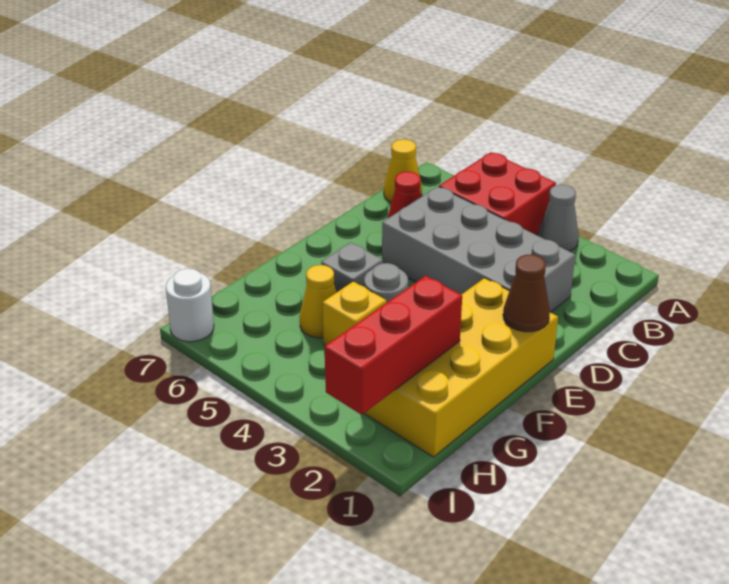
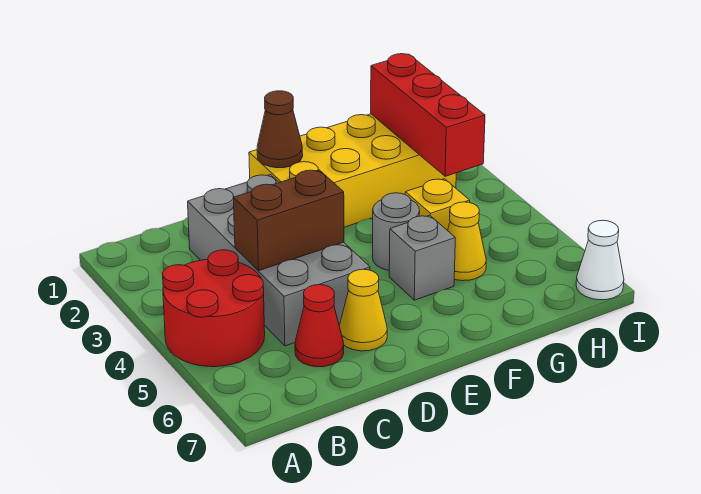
grey cone A3 level 1 -> none
red brick A4:B5 level 1 -> red round brick A4:B5 level 1
yellow cone B7 level 1 -> yellow cone D6 level 1
none -> brown brick C4:D4 level 2
red brick G2:I2 level 2 -> red brick H1:H3 level 2
white round brick I7 level 1 -> white cone I7 level 1

